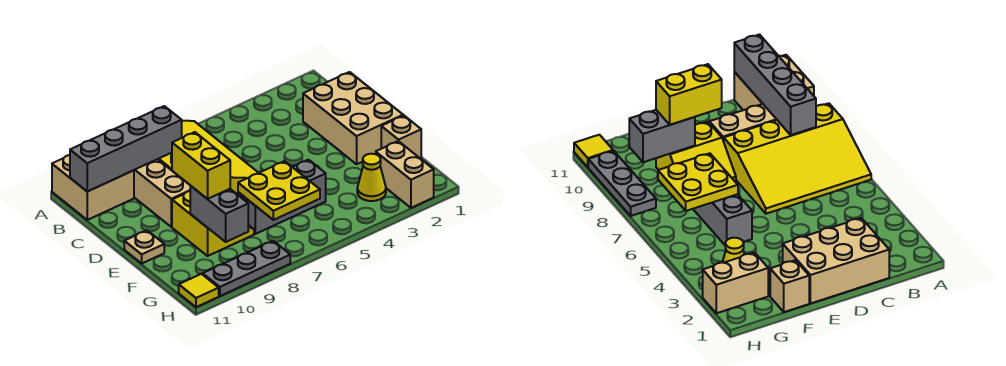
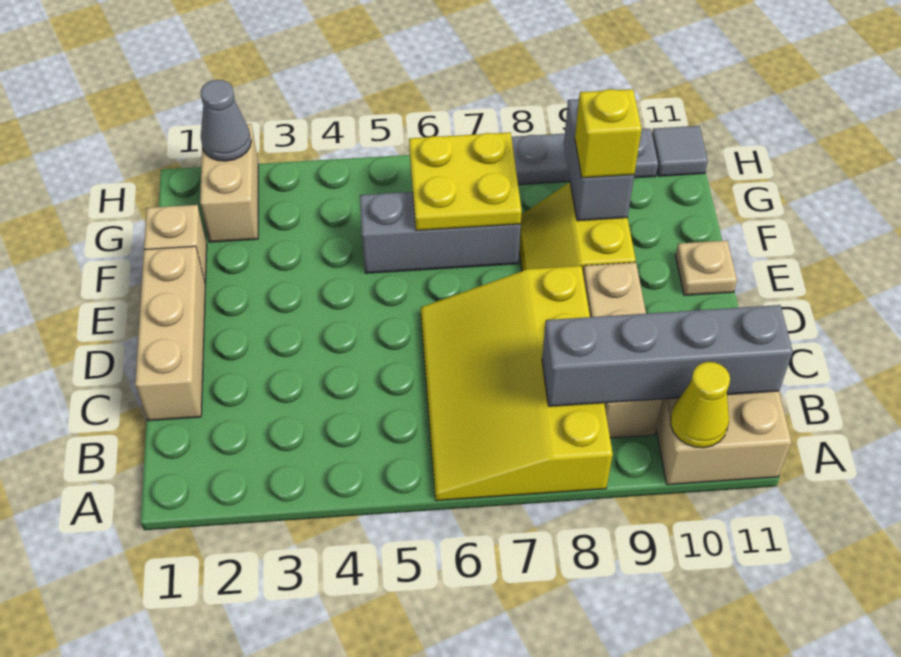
tan brick C1:E2 level 1 -> tan brick C1:E1 level 1
yellow brick E9:F9 level 3 -> yellow brick F9 level 3
yellow cone G3 level 1 -> yellow cone A10 level 2
none -> grey cone H2 level 2
yellow tile H11 level 1 -> grey tile H11 level 1

